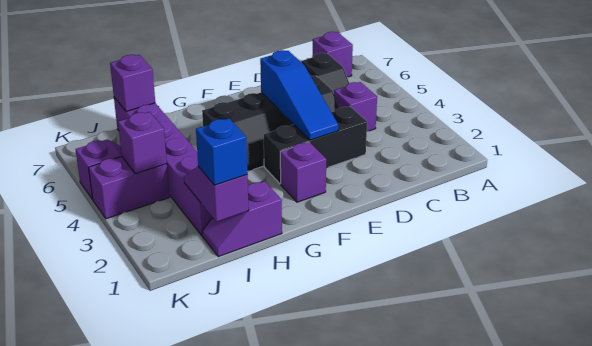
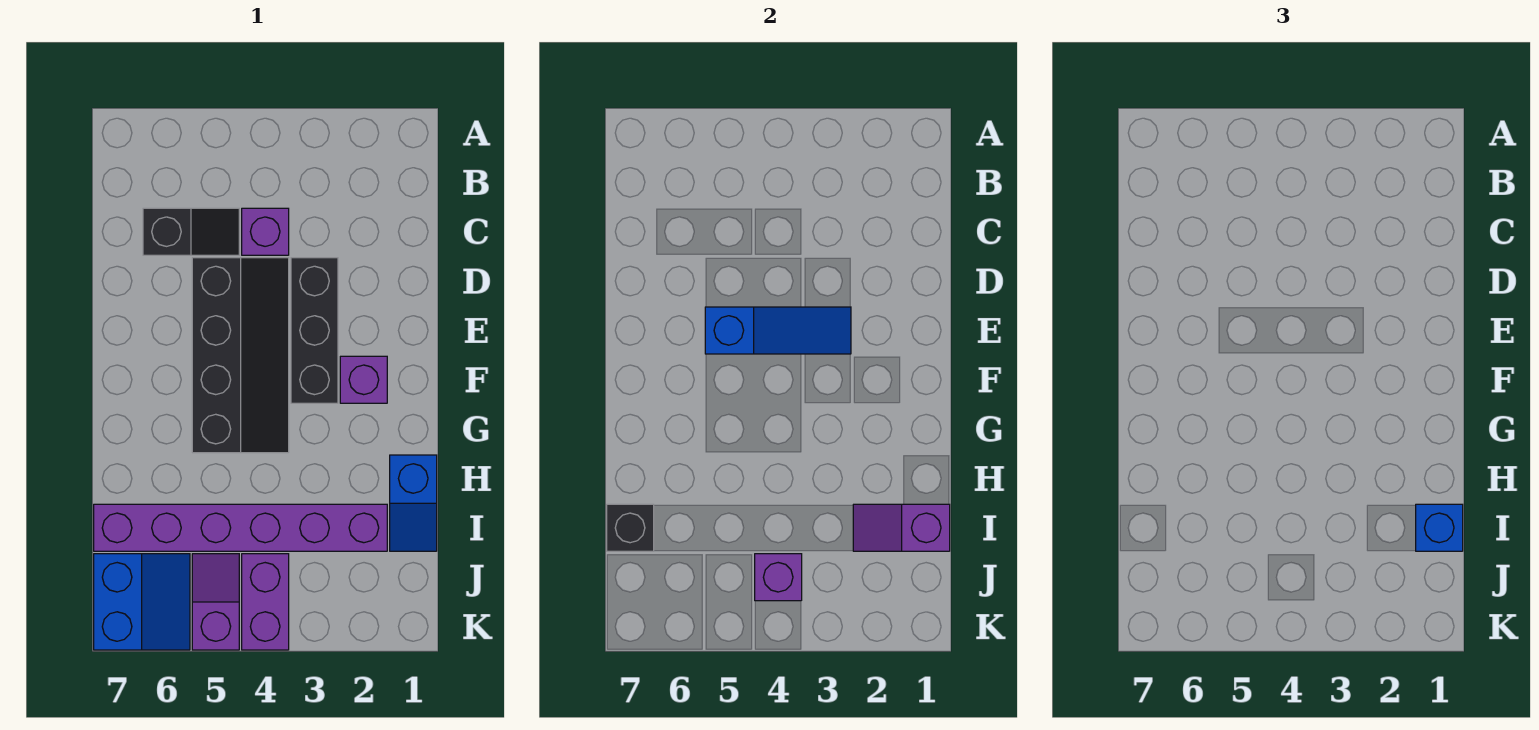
purple brick B7 level 1 -> none
purple slope H1:I1 level 1 top H -> blue slope H1:I1 level 1 top H
purple brick I7 level 2 -> black brick I7 level 2
none -> blue slope J6:K7 level 1 top 7

